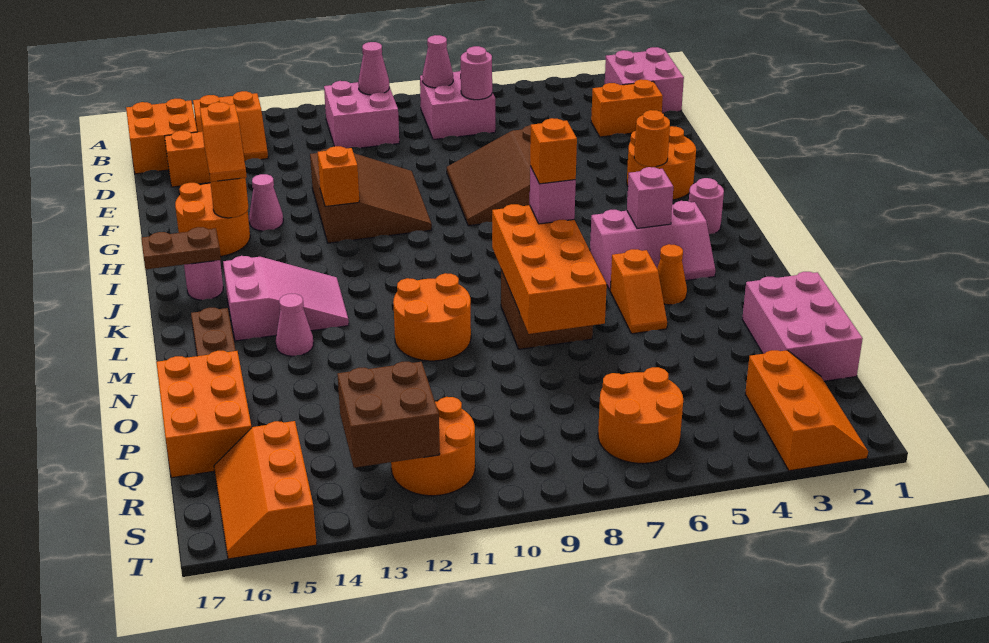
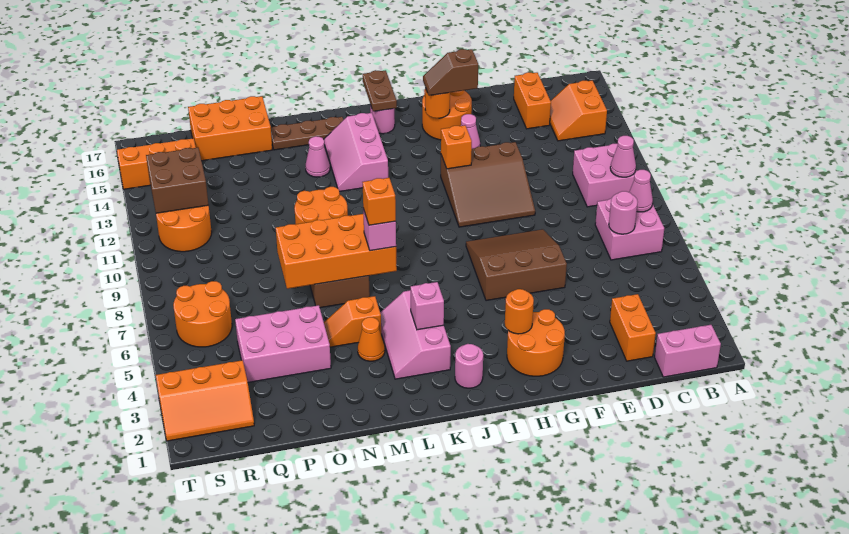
pink brick B1:C2 level 1 -> pink brick B1:C1 level 1
orange brick B16:C17 level 1 -> none
orange slope G15:H15 level 3 top G -> brown slope G15:H15 level 3 top G
pink slope K13:L15 level 1 top 15 -> pink slope K13:L15 level 1 top K
pink brick O1:Q2 level 1 -> pink brick O4:Q5 level 1

